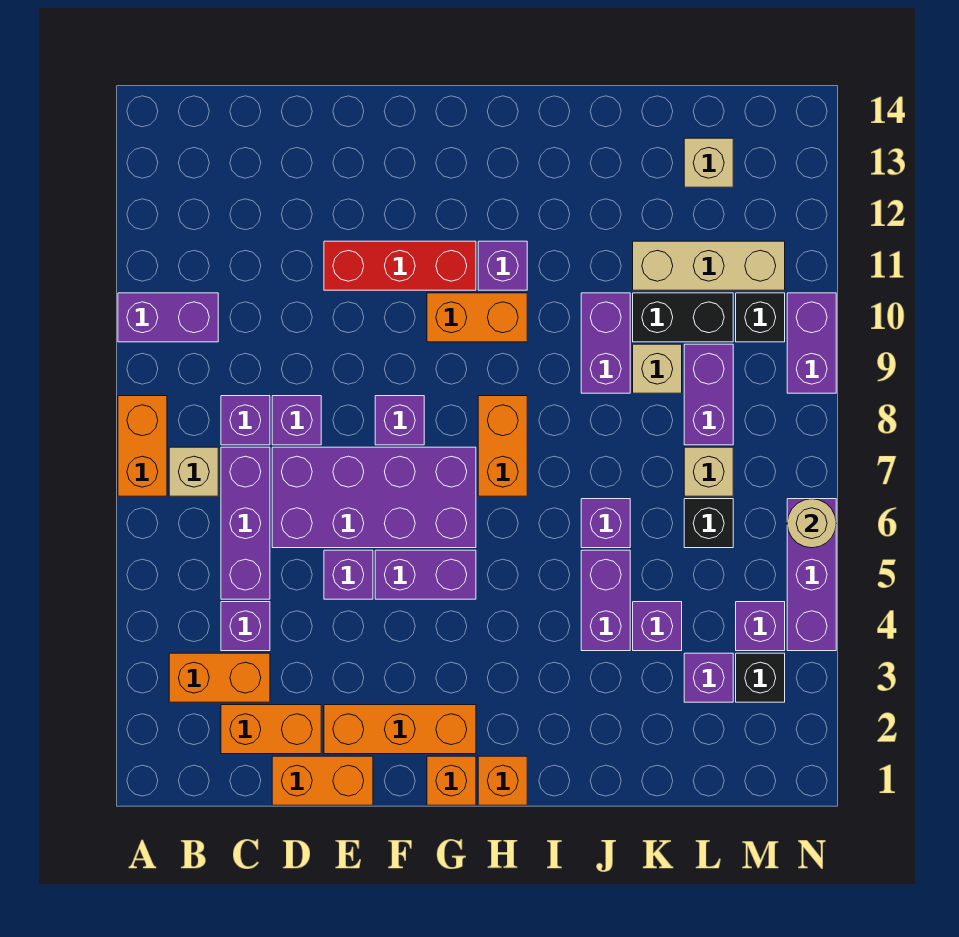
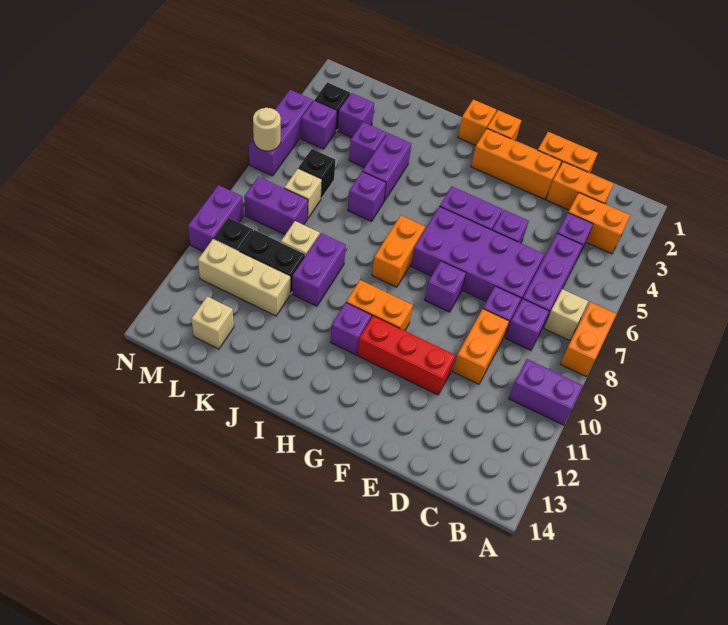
none -> orange brick D9:D10 level 1
purple brick L8:L9 level 1 -> purple brick L8:M8 level 1

